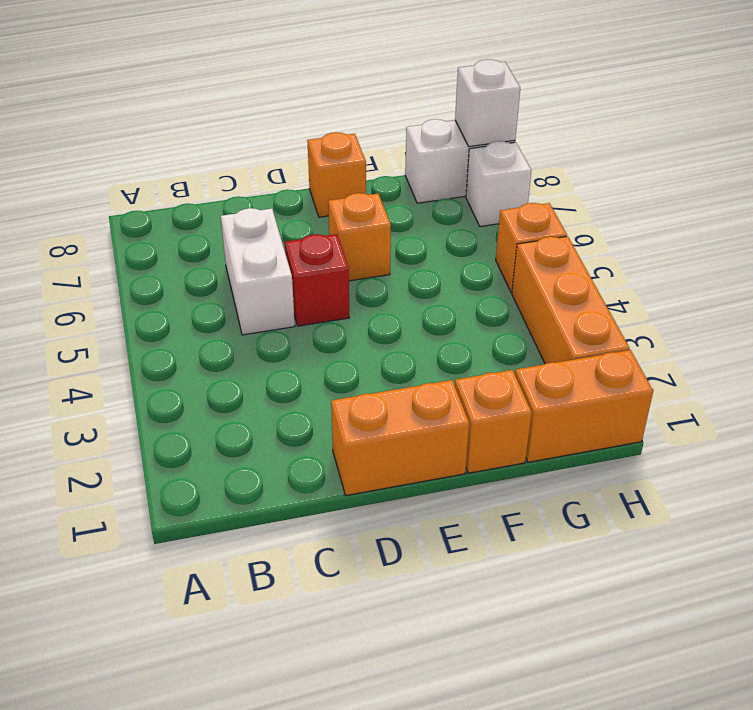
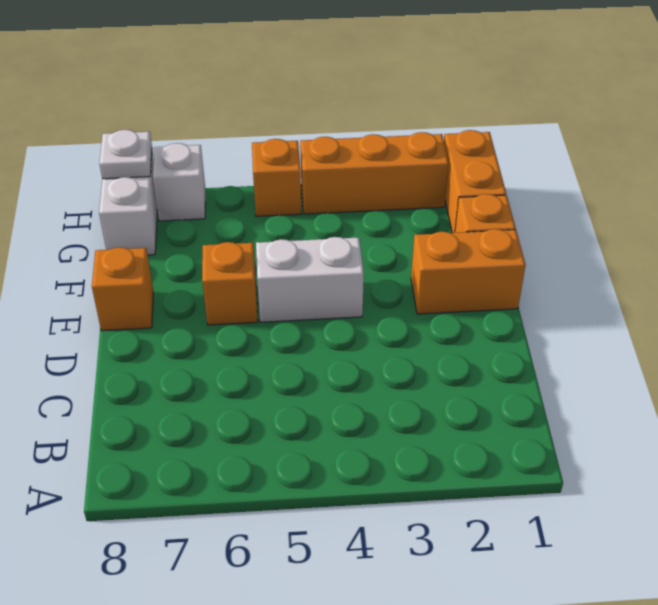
white brick C5:C6 level 1 -> white brick E4:E5 level 1
orange brick D1:E1 level 1 -> orange brick E1:E2 level 1
red brick D5 level 1 -> none
white brick H8 level 2 -> white plate H8 level 2

